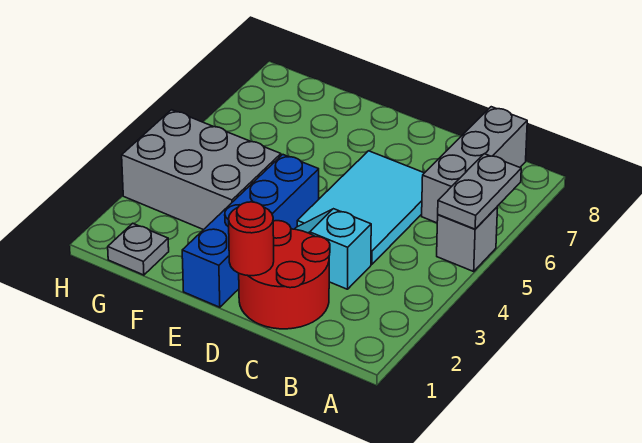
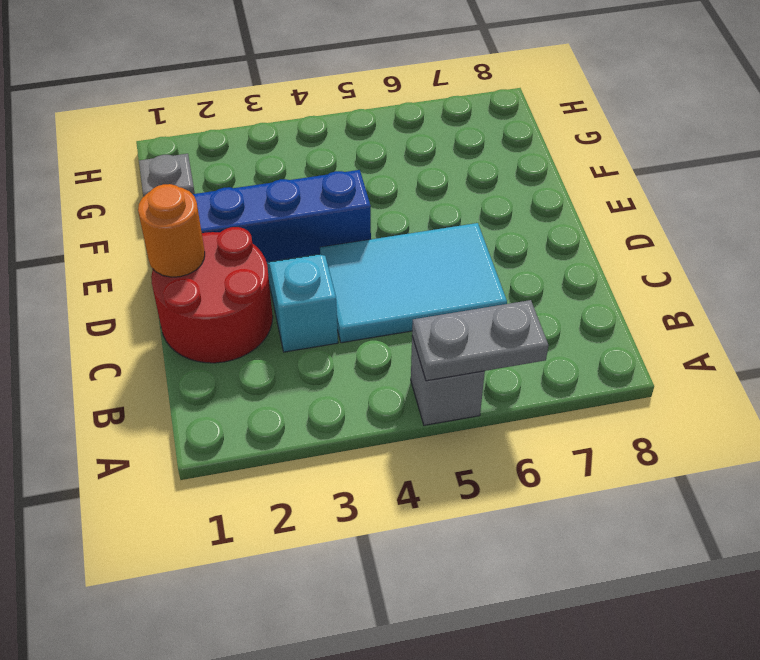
grey brick B6:B8 level 1 -> none
red round brick D1 level 2 -> orange round brick D1 level 2
grey brick F3:H4 level 1 -> none

